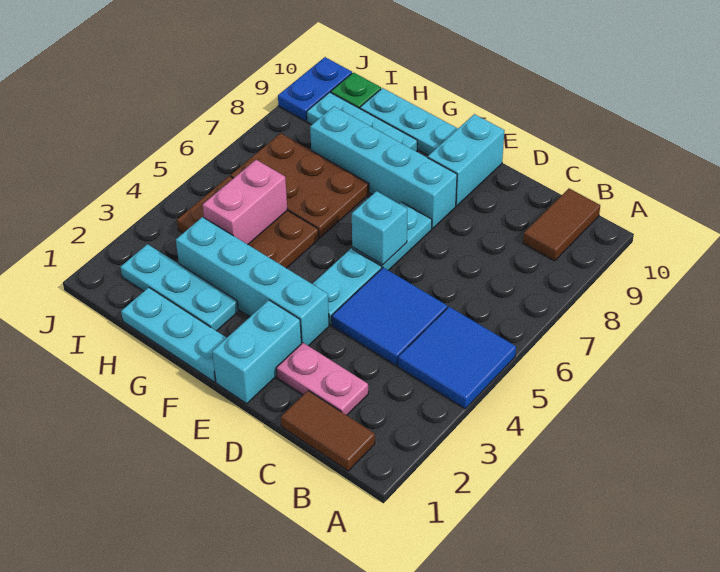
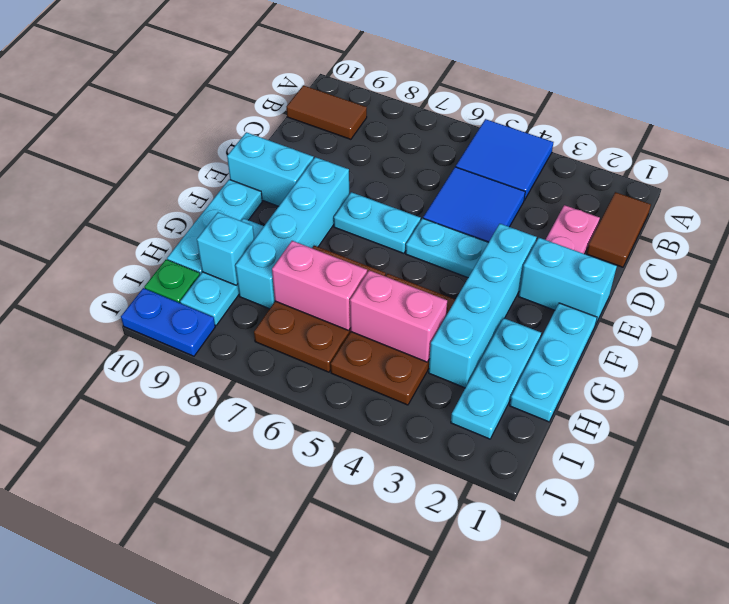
cyan brick E6 level 2 -> cyan brick H9 level 2
none -> pink brick H6:H7 level 2

